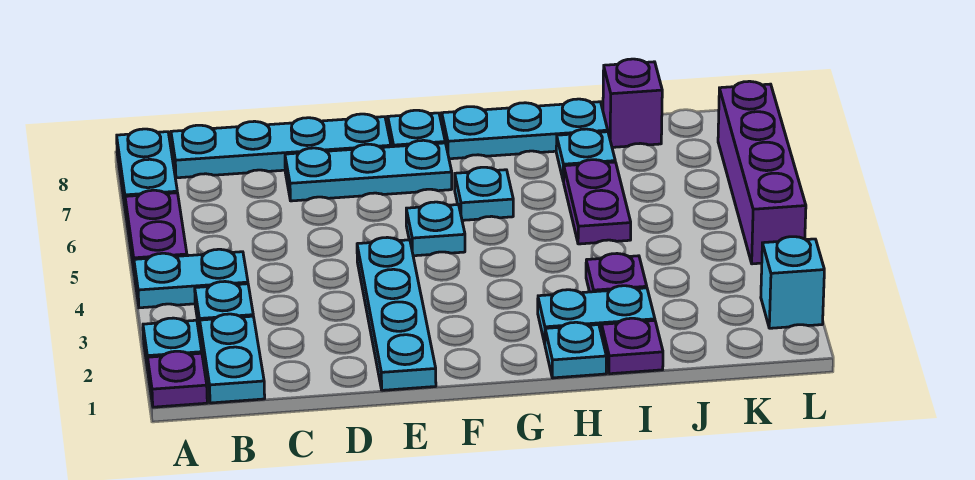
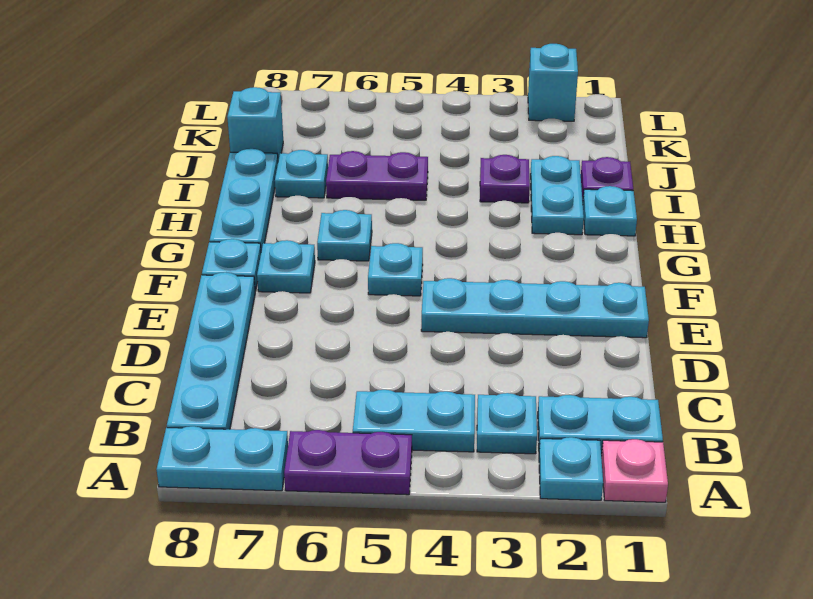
purple plate A1 level 1 -> pink plate A1 level 1
cyan plate A4:B4 level 1 -> cyan plate B4:B5 level 1
cyan plate D7:F7 level 1 -> cyan plate F7 level 1
purple brick J8 level 1 -> cyan brick J8 level 1
purple brick L4:L7 level 1 -> none

